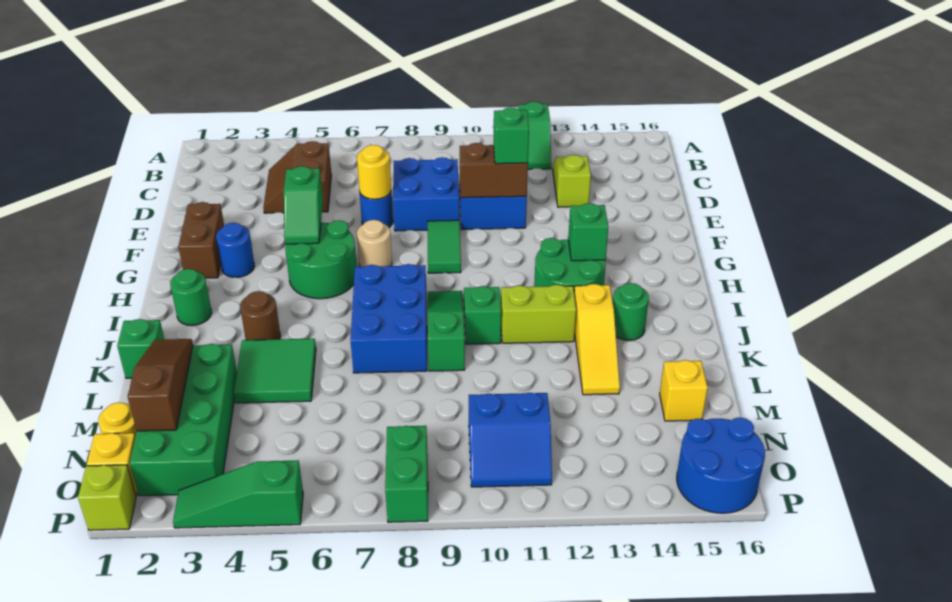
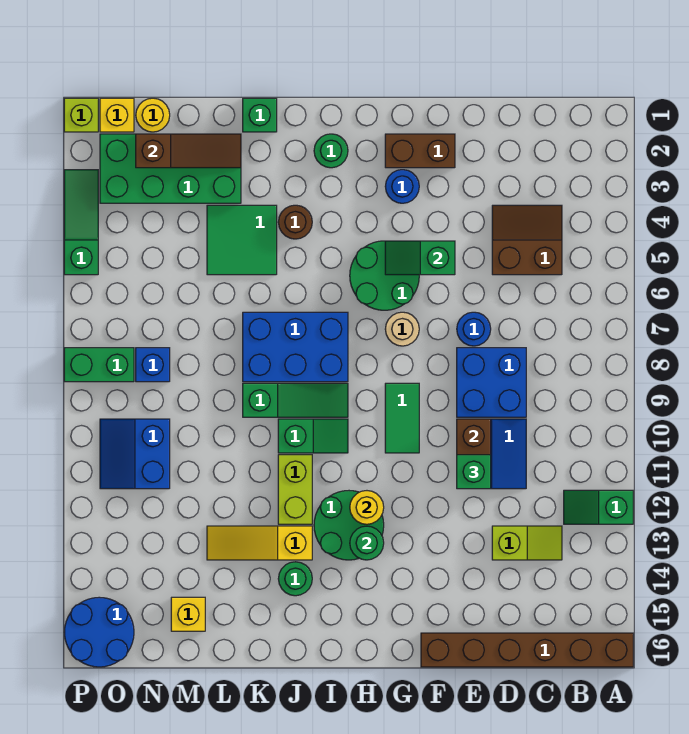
none -> brown brick A16:F16 level 1
yellow round brick E7 level 2 -> yellow round brick H12 level 2
green tile F9:G9 level 1 -> green tile G9:G10 level 1
green brick H13 level 2 -> green round brick H13 level 2
none -> blue brick N8 level 1

